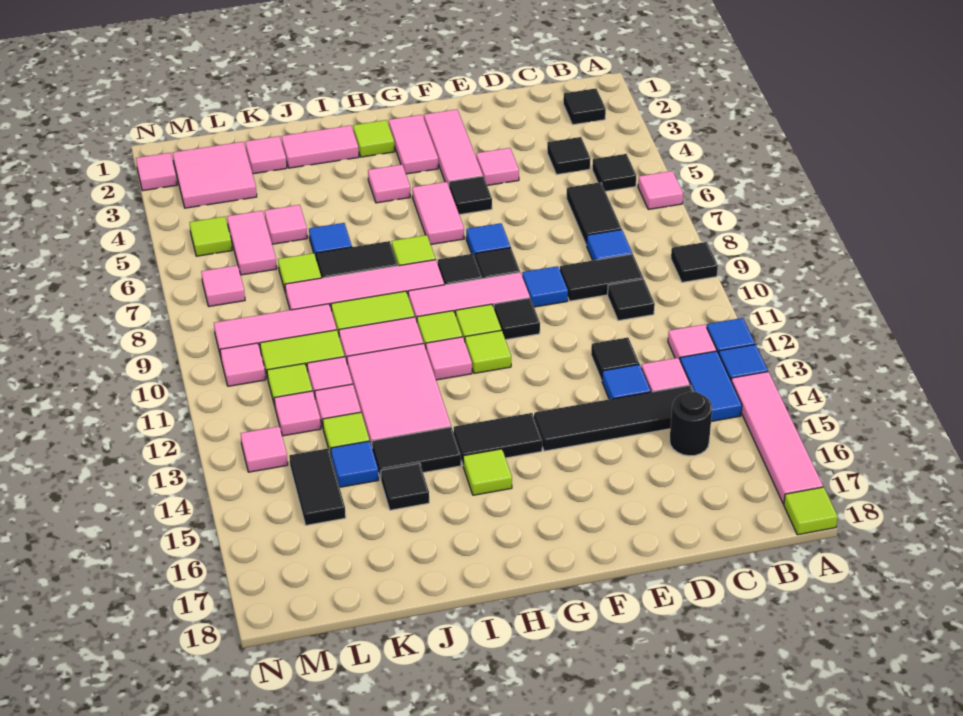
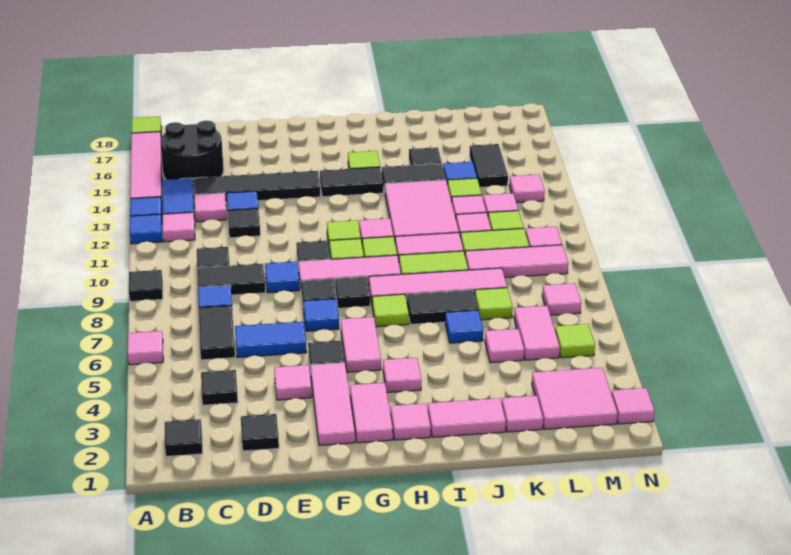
black tile B5 level 1 -> black tile D2 level 1
black round brick C15 level 1 -> black round brick B15:C16 level 1
none -> blue tile D6:E6 level 1
lime tile H2 level 1 -> pink tile H2 level 1

